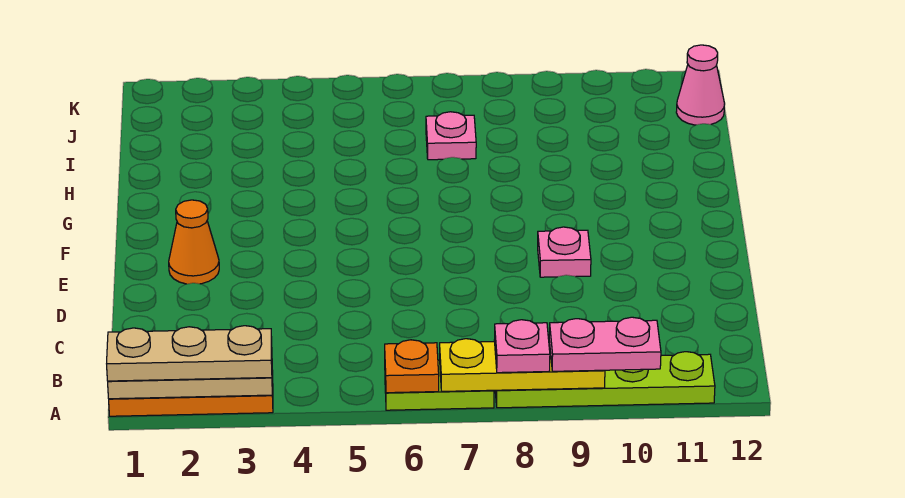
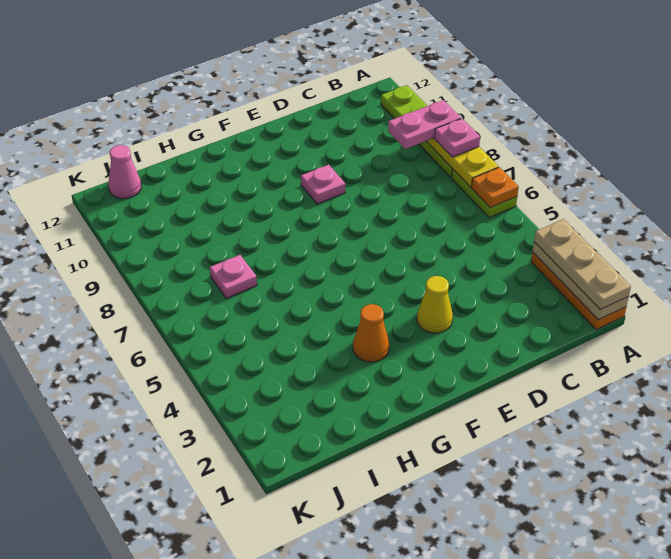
pink plate A9:A10 level 3 -> pink plate A9:B9 level 3
orange cone E2 level 1 -> orange cone G3 level 1
none -> yellow cone E3 level 1

